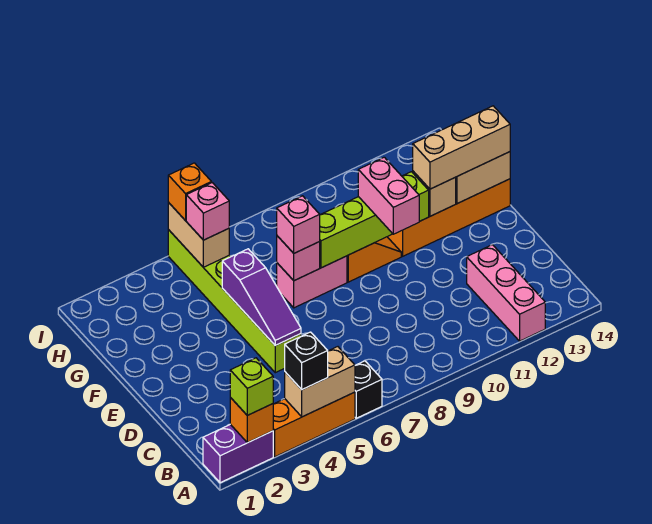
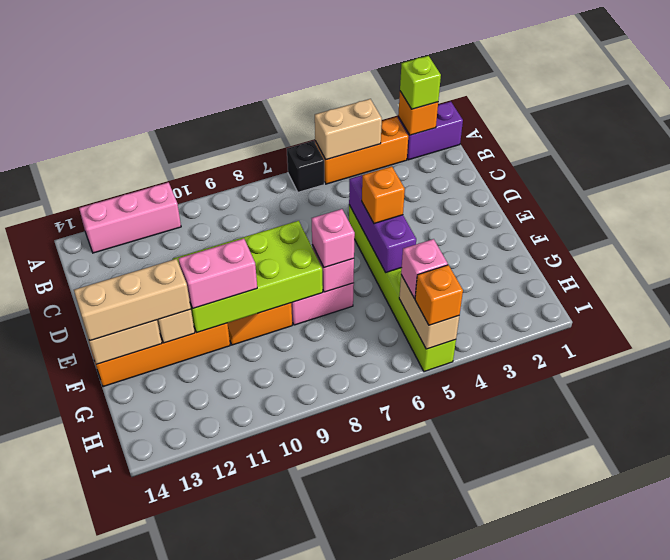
black brick A4 level 3 -> none
pink brick A12:C12 level 1 -> pink brick A11:A13 level 1
purple slope D5:F5 level 2 top F -> purple brick D5:F5 level 2
none -> orange brick E5 level 3
pink brick E10:F10 level 3 -> pink brick F10:F11 level 3
lime brick F8:F11 level 2 -> lime brick E8:F11 level 2

